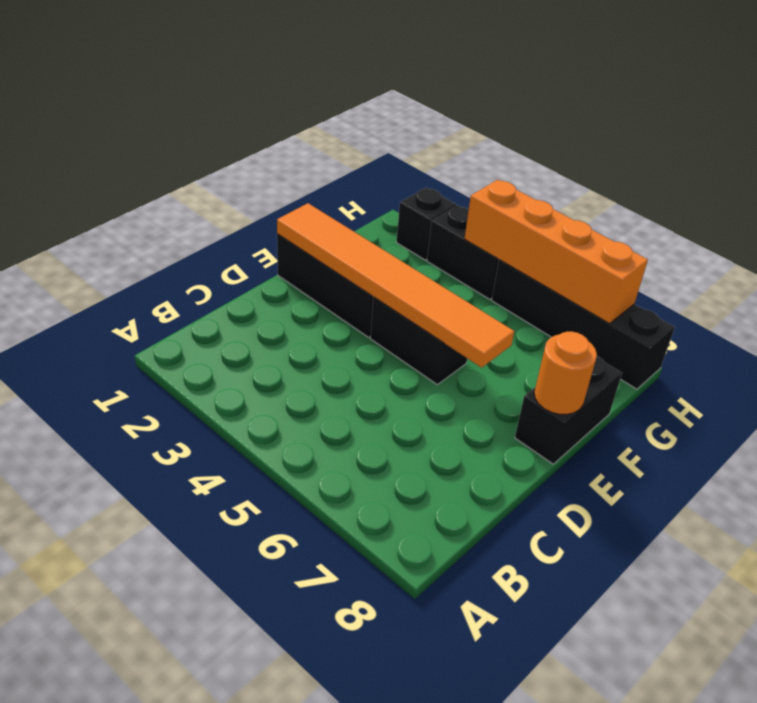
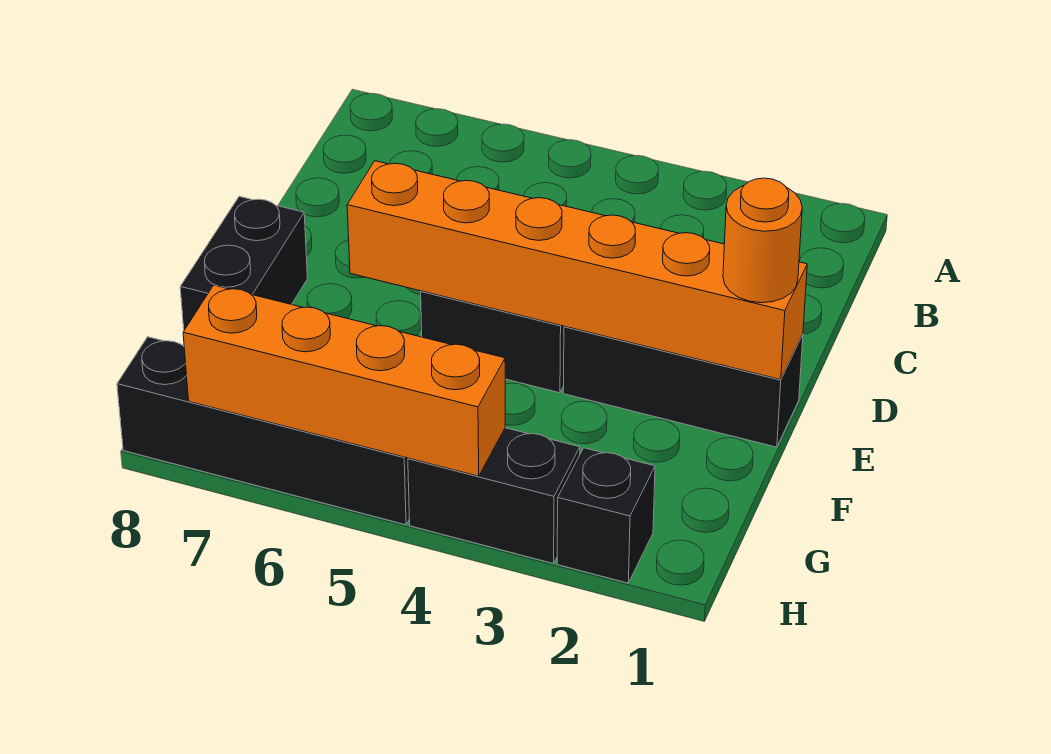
orange tile E1:E6 level 2 -> orange brick E1:E6 level 2
orange round brick E8 level 2 -> orange round brick E1 level 3

